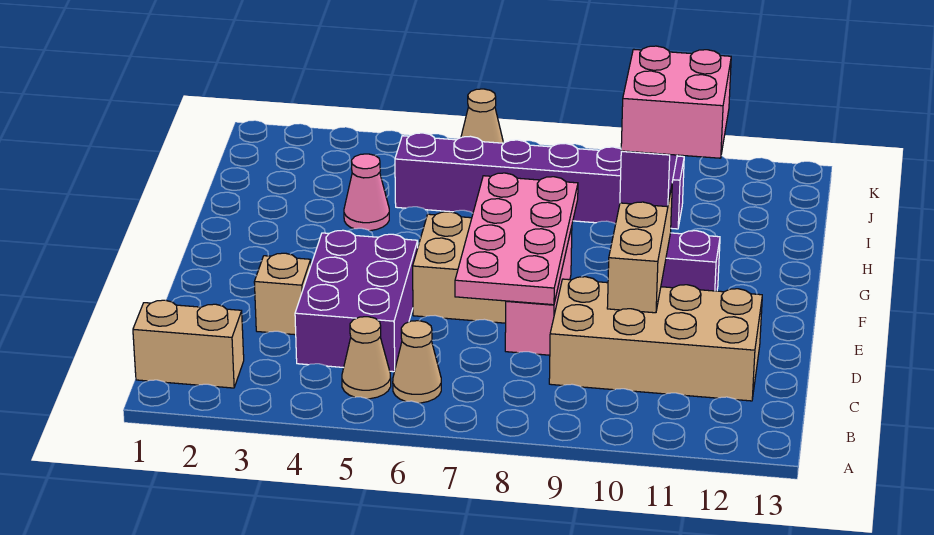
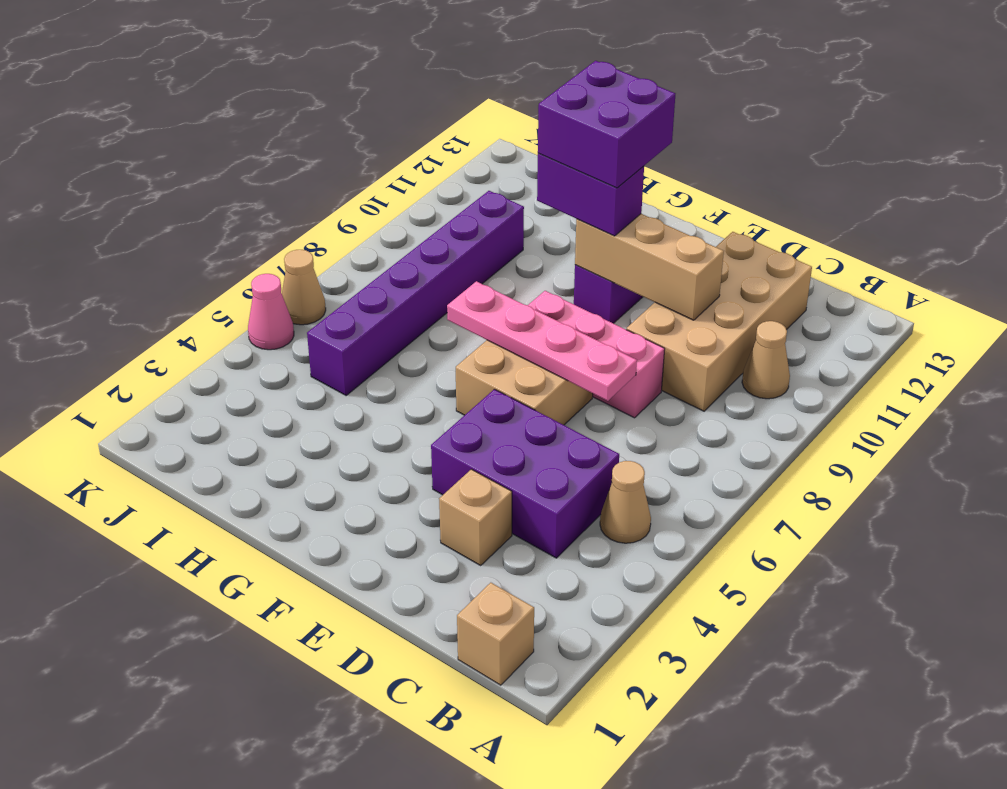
tan brick B1:B2 level 1 -> tan brick B1 level 1
tan cone B6 level 1 -> tan cone B10 level 1
pink plate D7:G8 level 2 -> pink plate D7:G7 level 2
pink brick F10:G11 level 4 -> purple brick F10:G11 level 4
pink cone H4 level 1 -> pink cone K5 level 1

